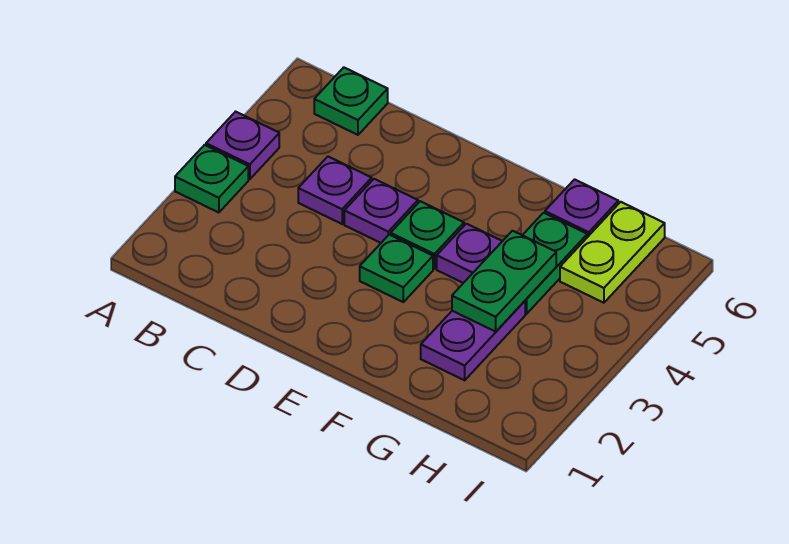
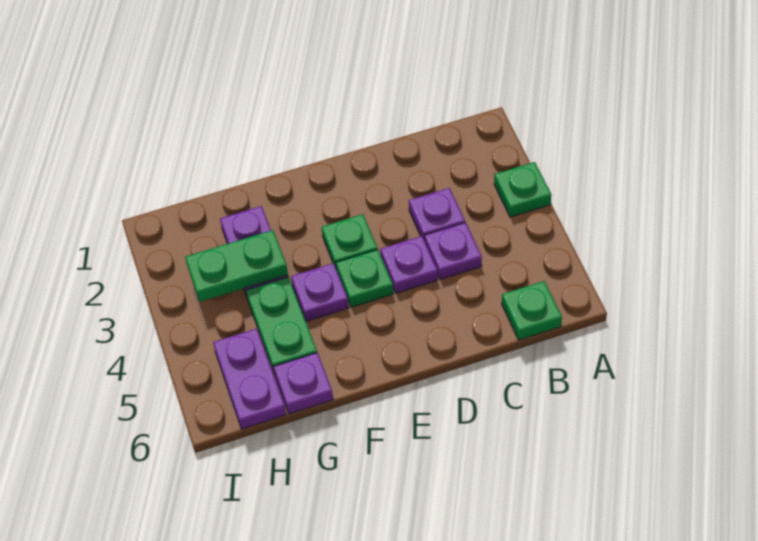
purple plate A4 level 1 -> purple plate C3 level 1
green plate G3:G4 level 2 -> green plate G3:H3 level 2
lime plate H5:H6 level 1 -> purple plate H5:H6 level 1

